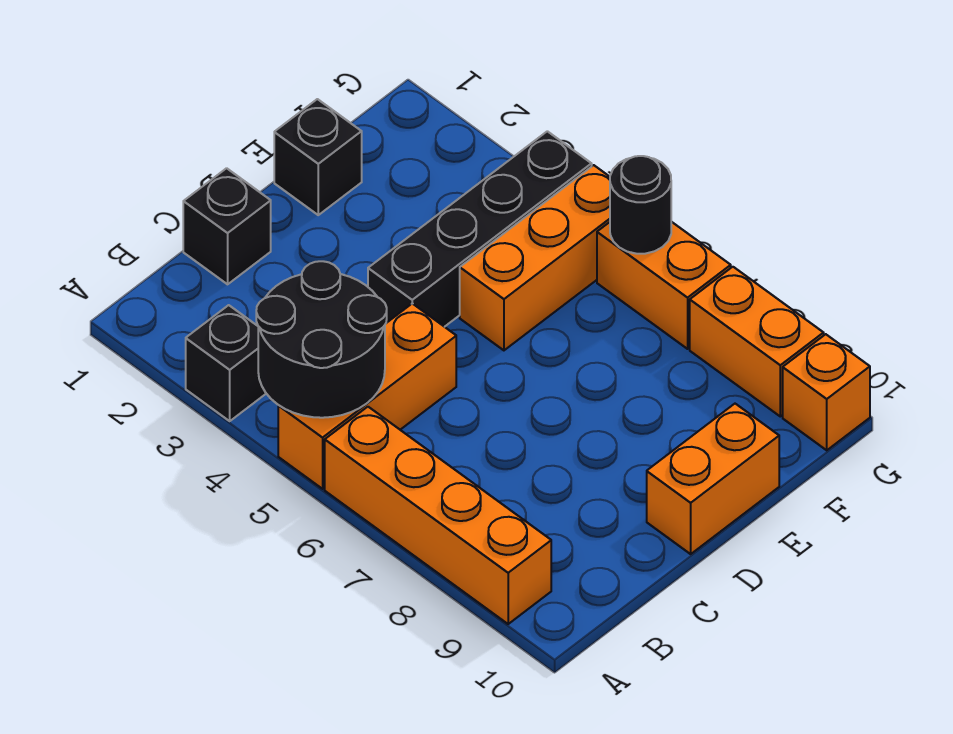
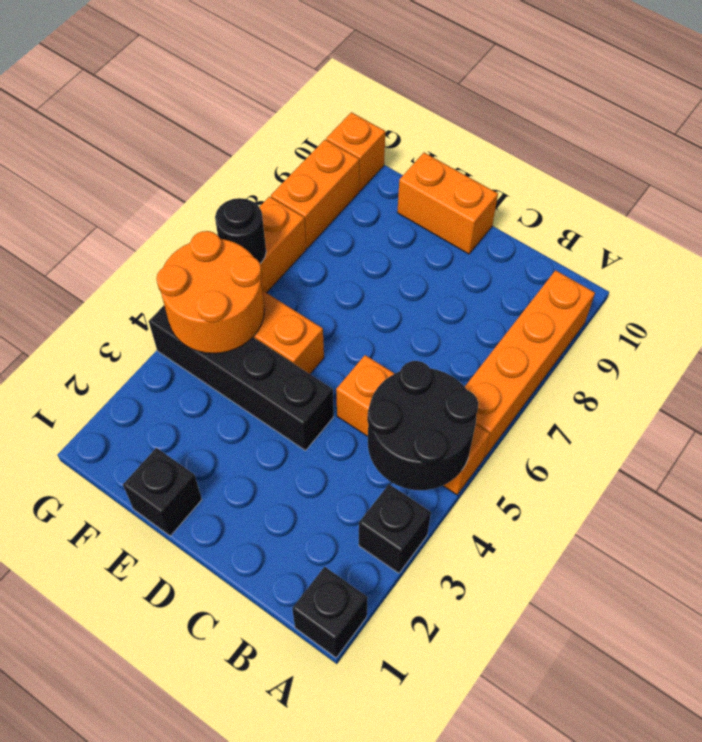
black brick C1 level 1 -> black brick A1 level 1
none -> orange round brick F4:G5 level 2

